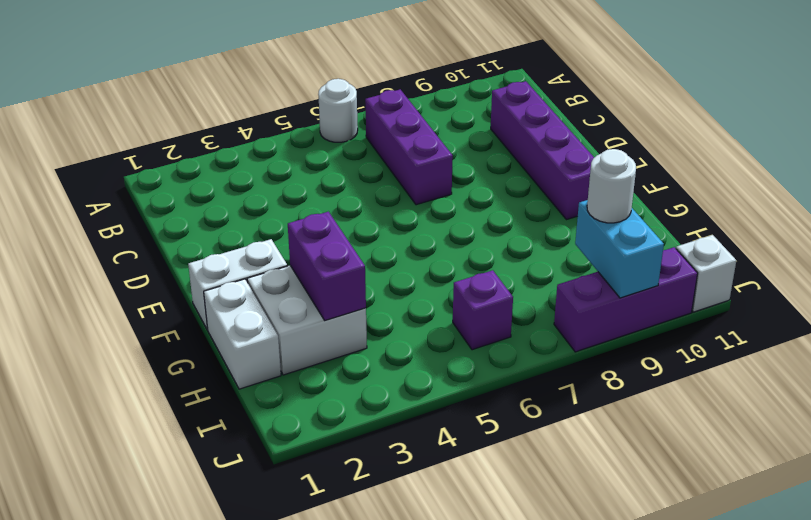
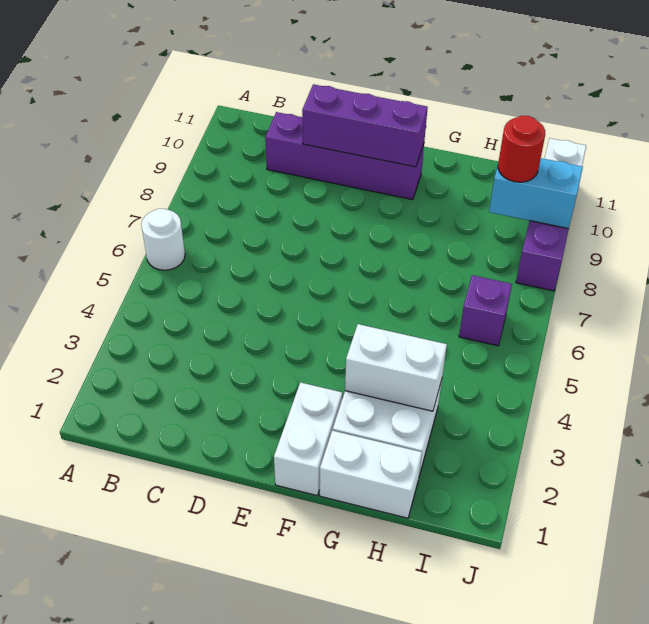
purple brick B7:D7 level 1 -> purple brick D10:F10 level 2
purple brick G3:H3 level 2 -> white brick G3:H3 level 2
white round brick I9 level 3 -> red round brick I9 level 3

